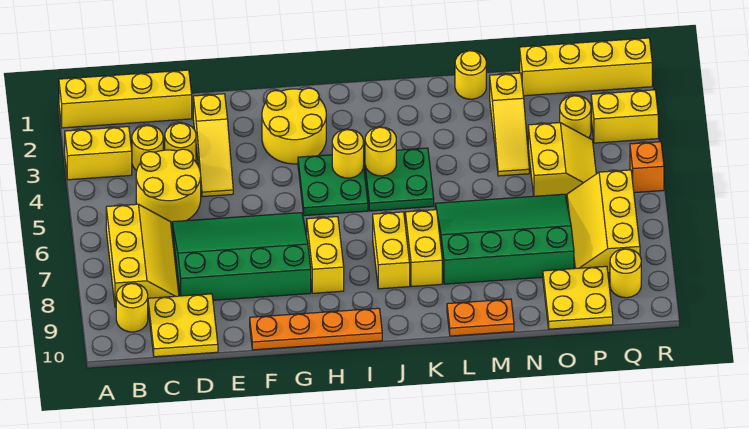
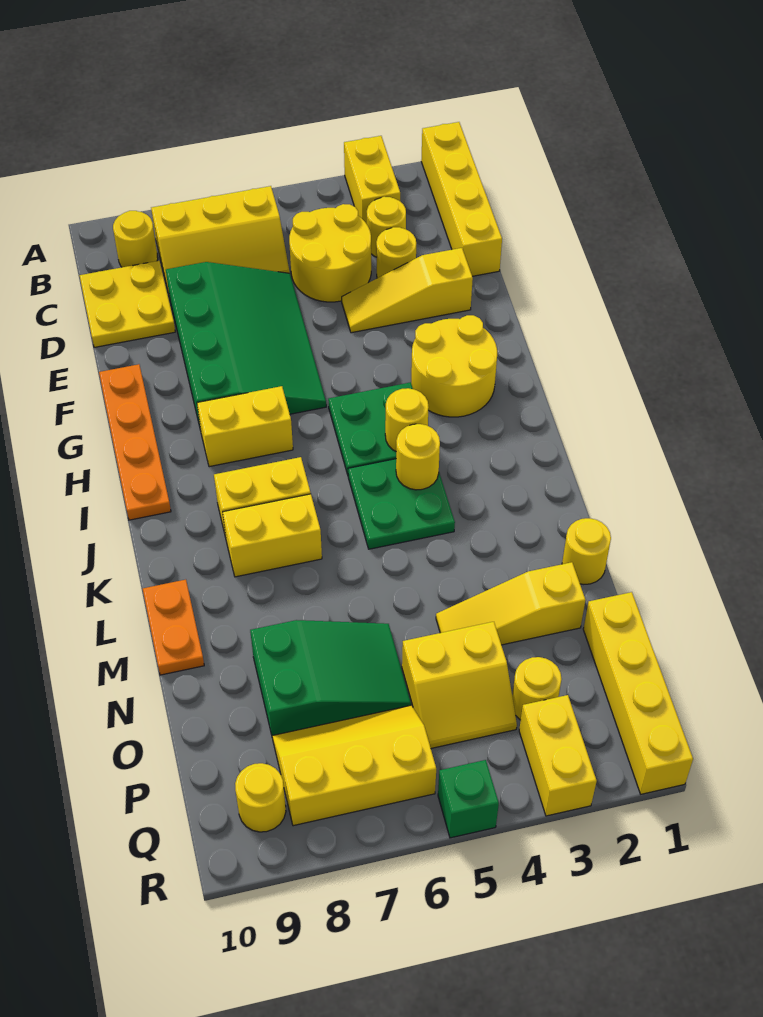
green slope L6:O8 level 1 top 8 -> green slope N6:O8 level 1 top 8
yellow plate O9:P10 level 1 -> none
orange brick R5 level 1 -> green brick R5 level 1

